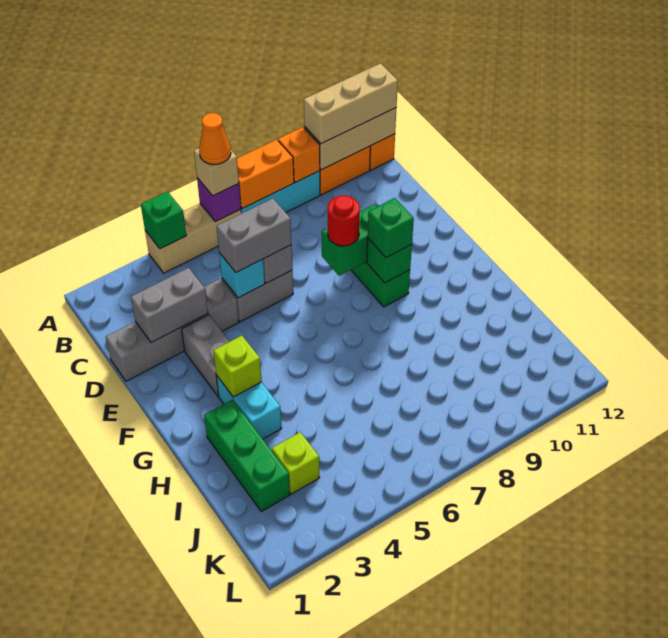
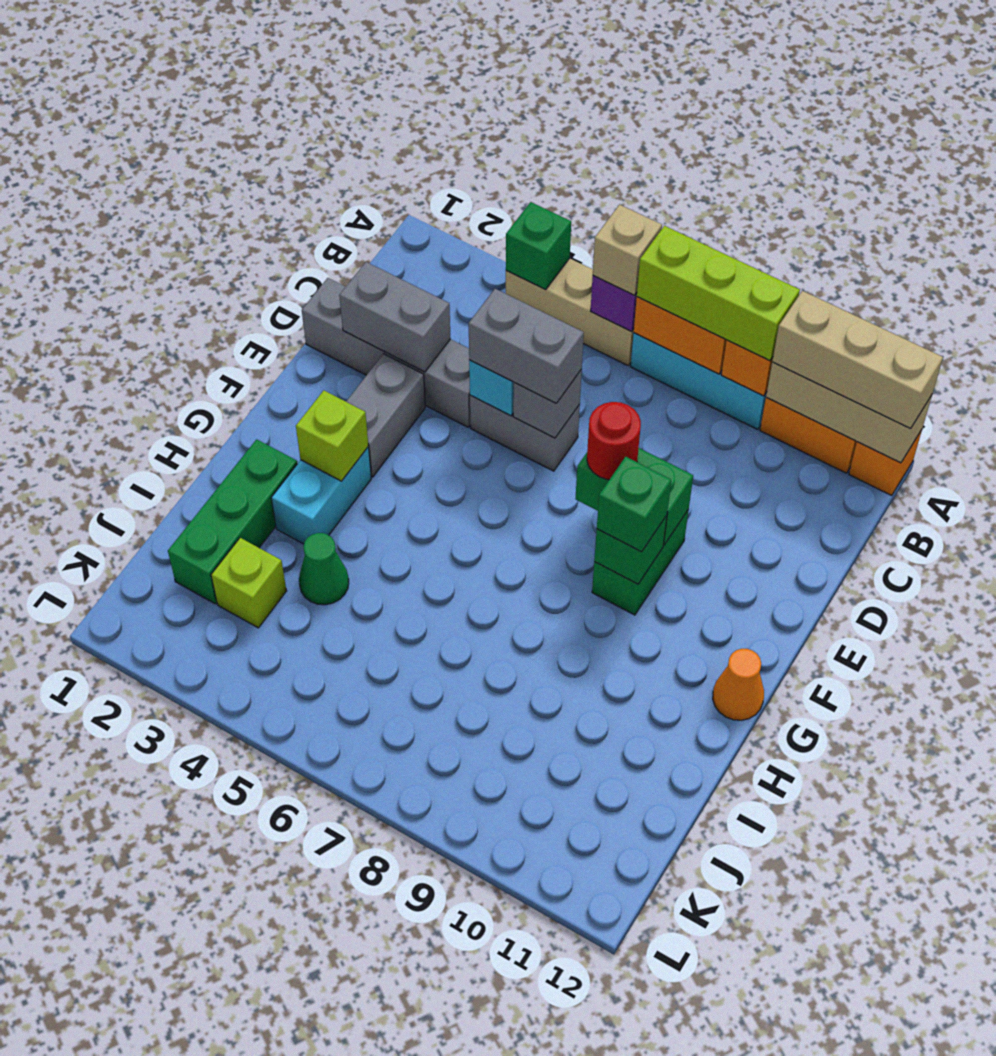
orange cone A6 level 4 -> orange cone G12 level 1
none -> lime brick A7:A9 level 3
none -> green cone I4 level 1

